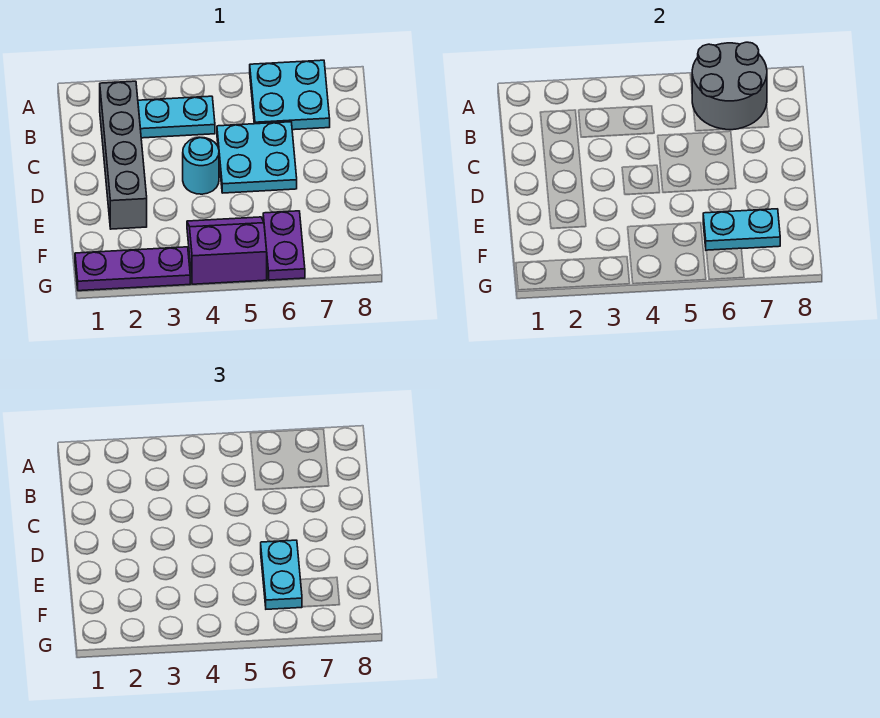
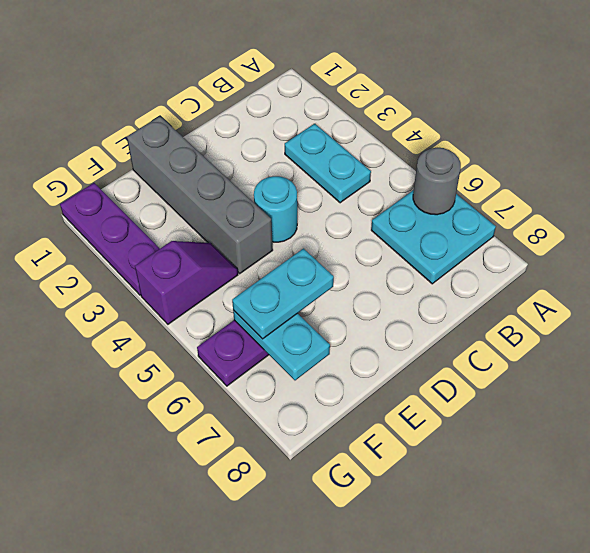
grey round brick A6:B7 level 2 -> grey round brick A6 level 2
grey brick B2:E2 level 1 -> grey brick E1:E4 level 1
cyan plate C5:D6 level 1 -> none
purple slope F4:G5 level 1 top G -> purple slope F4:G4 level 1 top G

